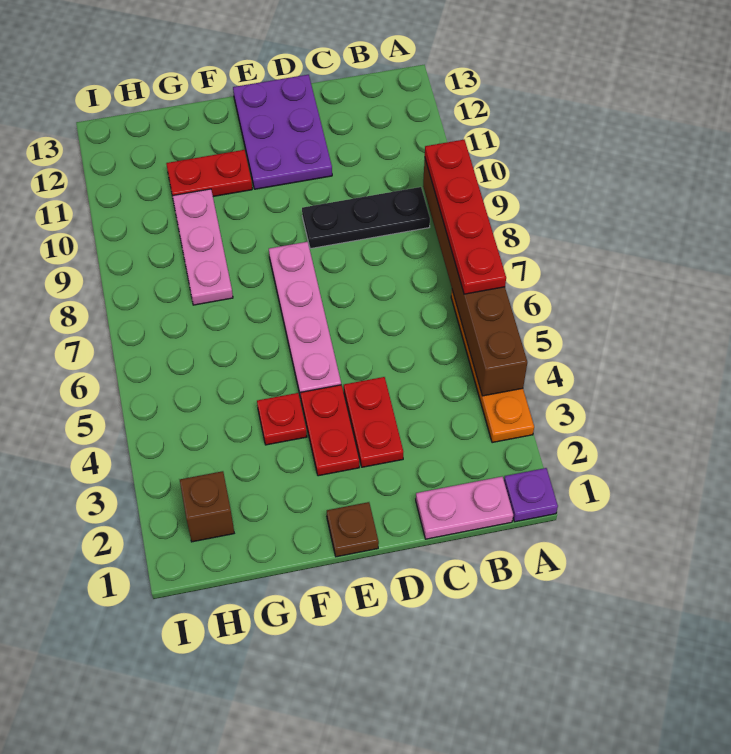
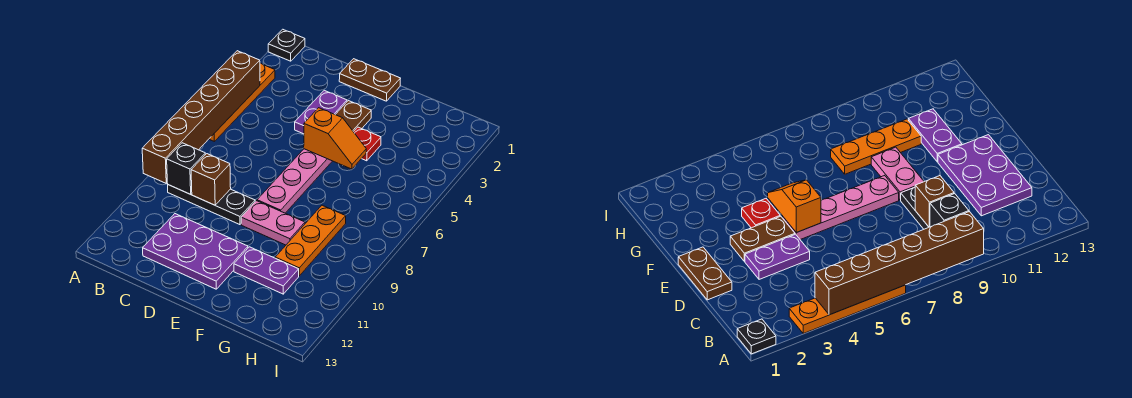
purple plate A1 level 1 -> black plate A1 level 1
red plate A6:A9 level 3 -> none
pink plate B1:C1 level 1 -> pink plate E9:F9 level 1
none -> black brick B9 level 2
red plate D3:D4 level 1 -> purple plate D3:D4 level 1
purple plate D11:E13 level 1 -> purple plate C11:E12 level 1
brown plate E1 level 1 -> brown plate D1:E1 level 1
red plate E3:E4 level 1 -> brown plate E3:E4 level 1
none -> orange slope E5:F5 level 2 top E
red plate F11:G11 level 1 -> purple plate F11:G11 level 1
pink plate G8:G10 level 1 -> orange plate G8:G10 level 1
brown brick H2 level 1 -> brown brick C9 level 2

